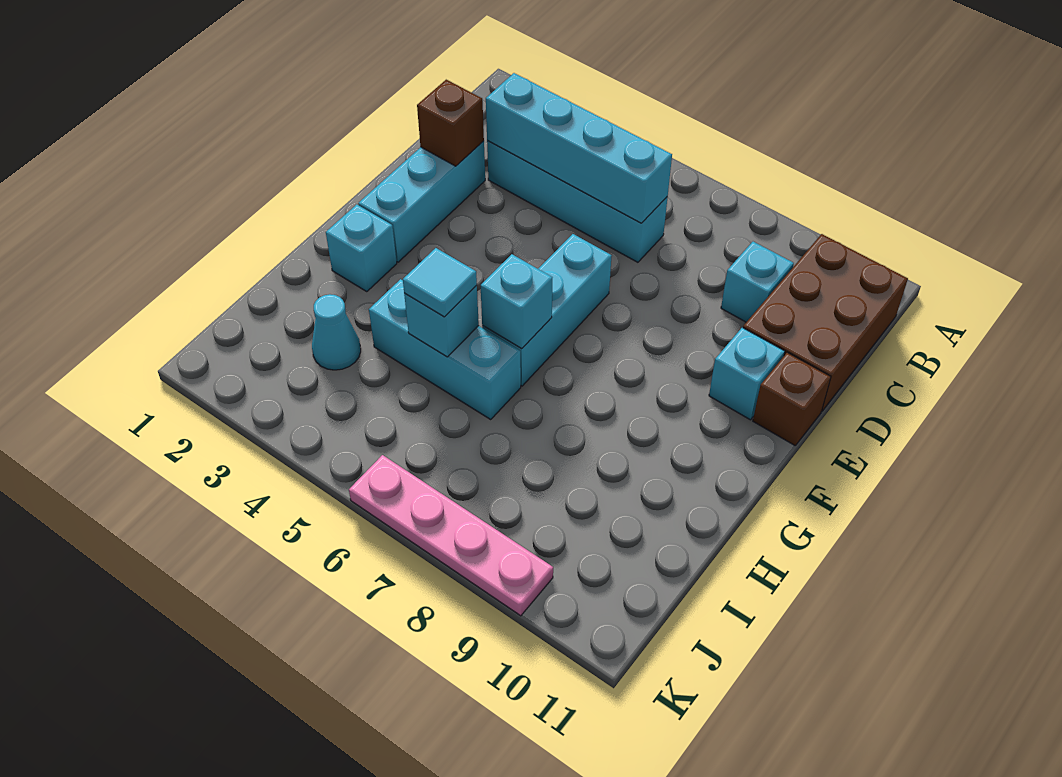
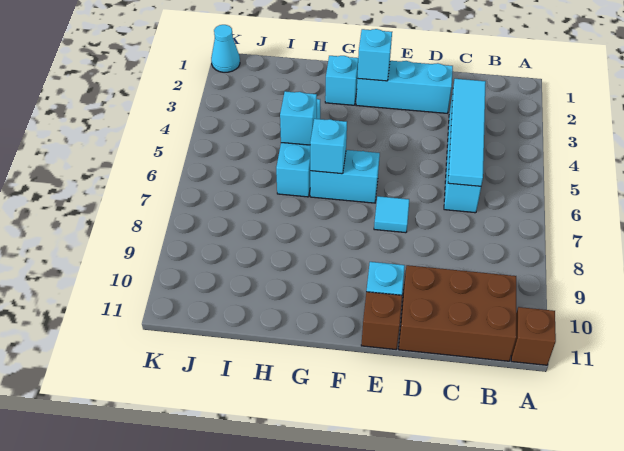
cyan brick C3:C6 level 2 -> cyan tile C3:C6 level 2
cyan brick C9 level 1 -> cyan brick F2 level 2
brown brick D2 level 2 -> brown brick A11 level 1
cyan brick E6:G6 level 1 -> cyan brick F6:G6 level 1
cyan tile H5 level 3 -> cyan tile E7 level 1
cyan cone I3 level 1 -> cyan cone K1 level 1
pink plate K6:K9 level 1 -> none

